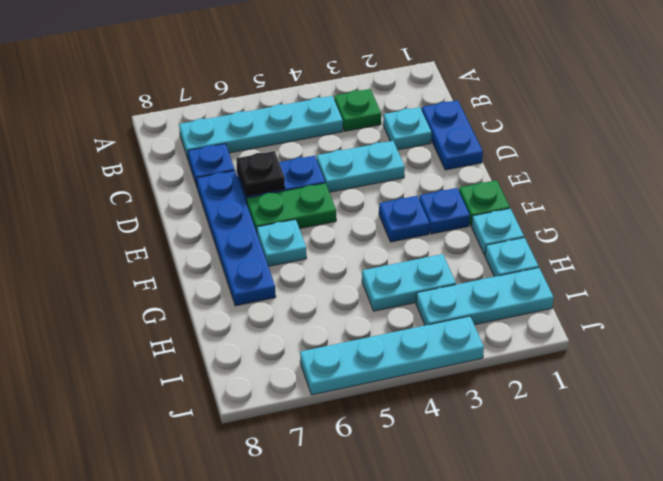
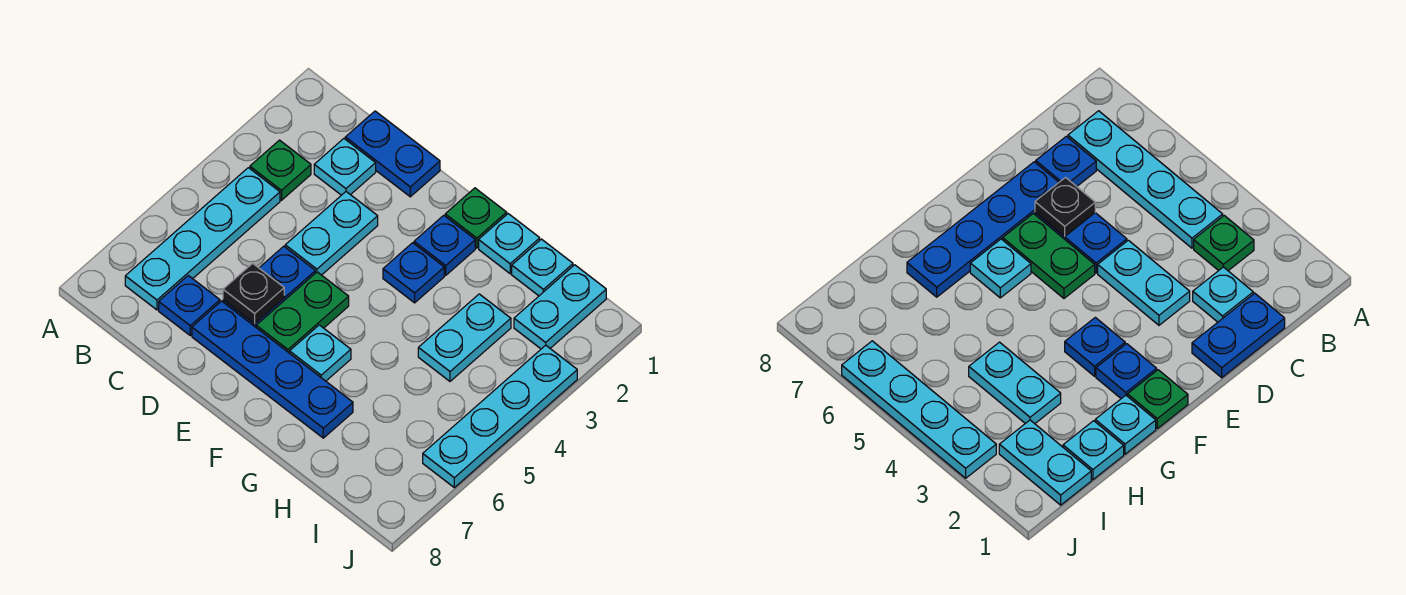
cyan plate I1:I3 level 1 -> cyan plate I1:I2 level 1

